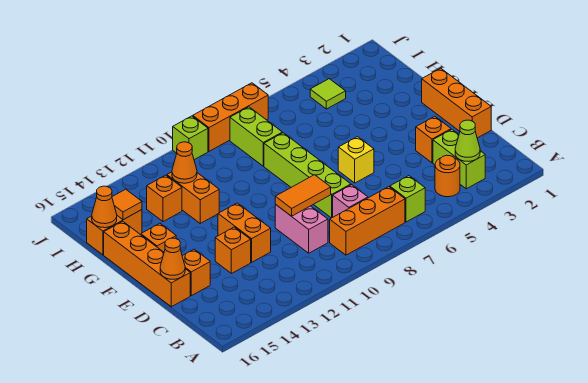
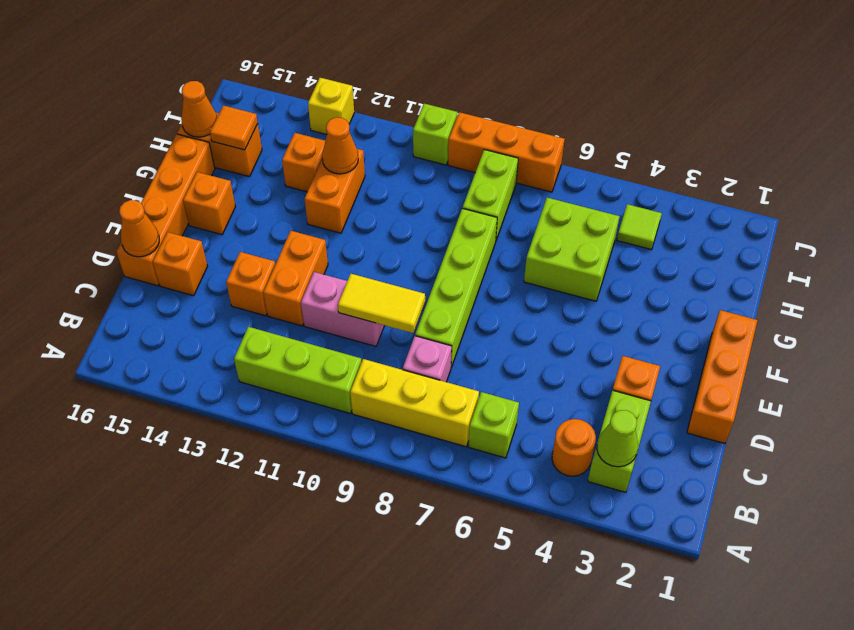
orange brick B7:B9 level 1 -> yellow brick B7:B9 level 1
none -> lime brick B10:B12 level 1
pink brick C10:D10 level 1 -> pink brick D10:D11 level 1
orange tile D9:D10 level 2 -> yellow tile D9:D10 level 2
yellow brick E6 level 1 -> yellow brick J13 level 1
none -> lime brick G5:H6 level 1

